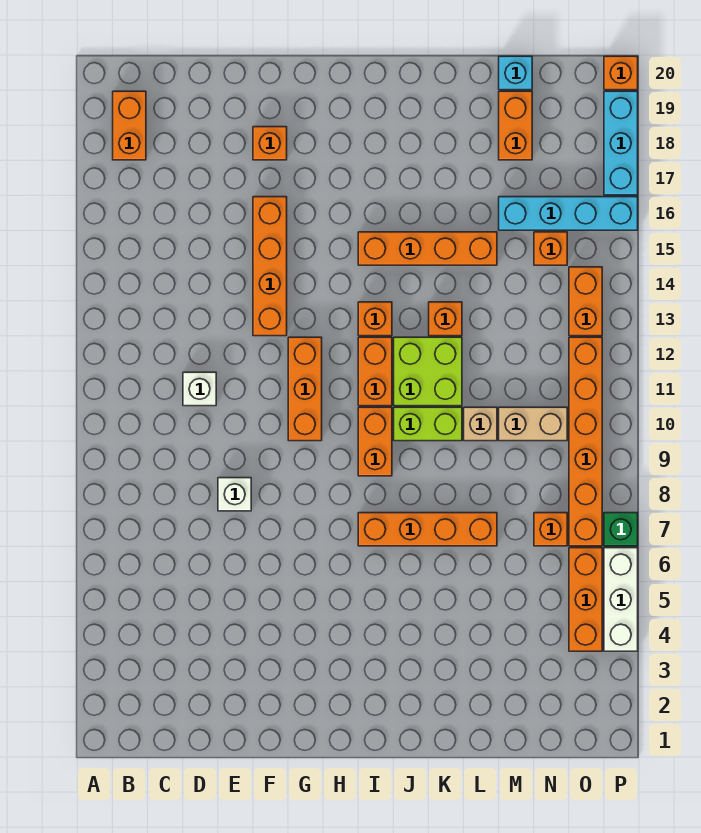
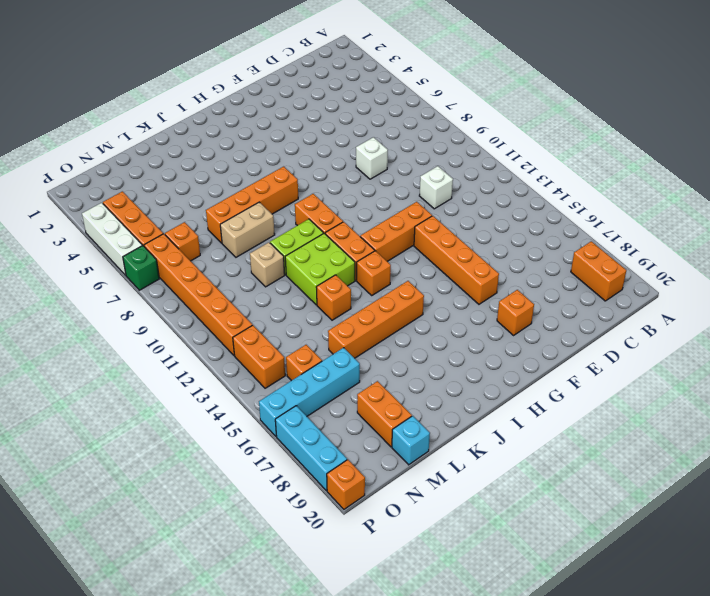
orange brick G10:G12 level 1 -> orange brick F12:H12 level 1
tan brick M10:N10 level 1 -> tan brick K8:L8 level 1

